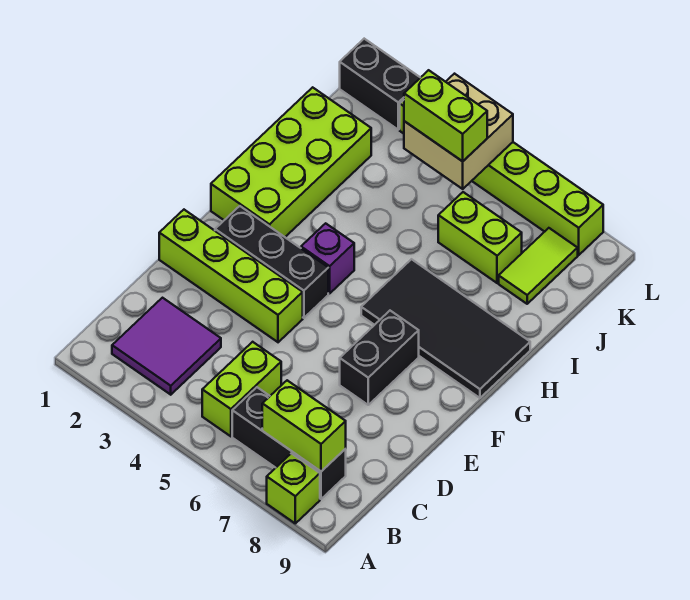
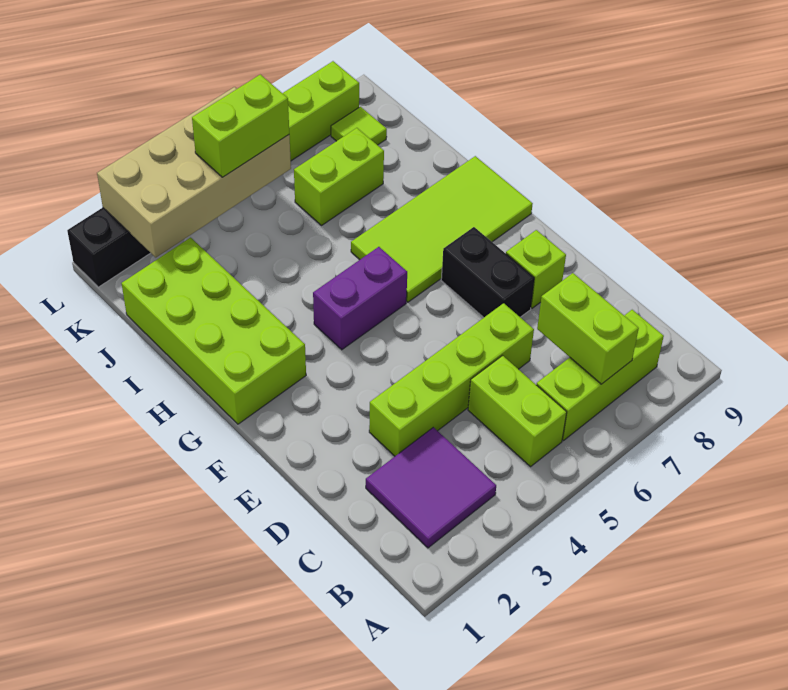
lime brick A8 level 1 -> lime brick E8 level 1
black brick B6:B8 level 1 -> lime brick B6:B8 level 1
lime brick B7:B8 level 2 -> lime brick B7:C7 level 2
lime brick E1:E4 level 1 -> lime brick D3:D6 level 1
black brick F2:F4 level 1 -> none
purple brick G4 level 1 -> purple brick G4:G5 level 1
black tile G6:H9 level 1 -> lime tile G6:H9 level 1
lime tile J8:K8 level 1 -> lime tile K8 level 1
tan brick K4:L5 level 2 -> tan brick K2:L5 level 2

